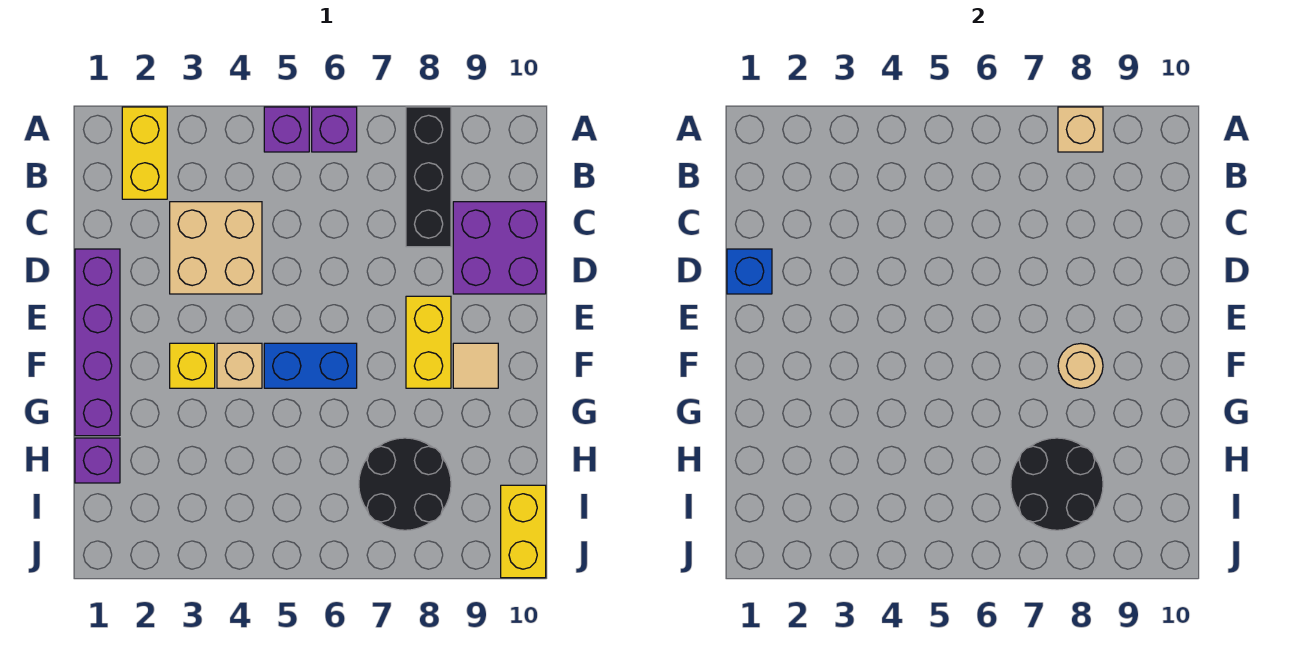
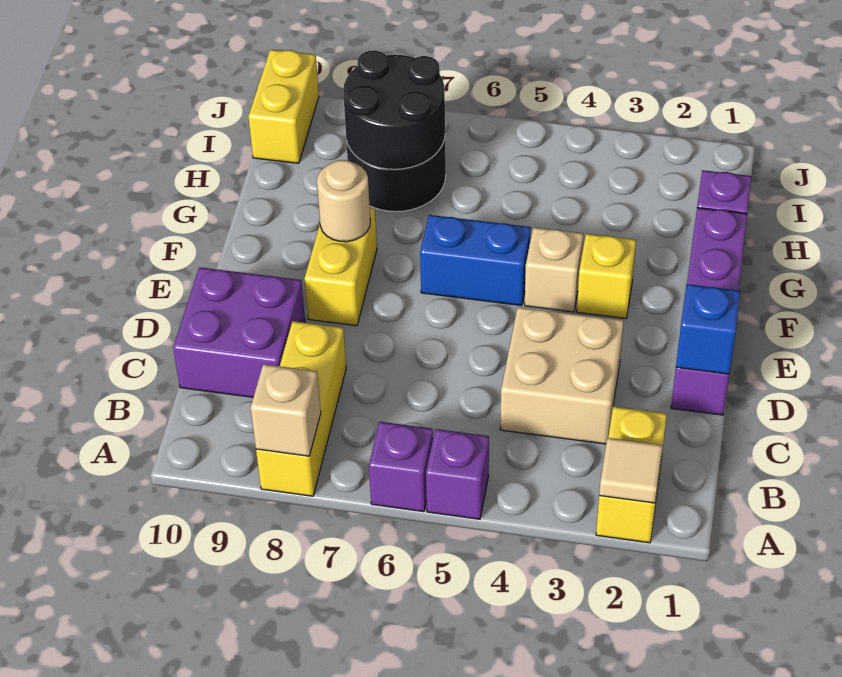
black brick A8:C8 level 1 -> yellow brick A8:C8 level 1
tan tile F9 level 1 -> tan tile A2 level 2

